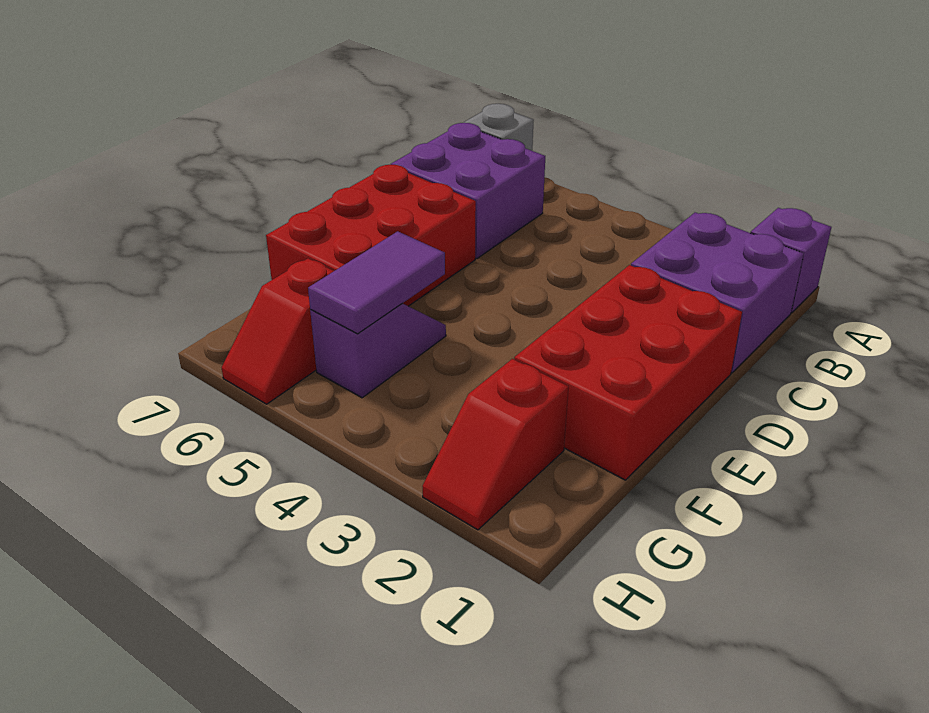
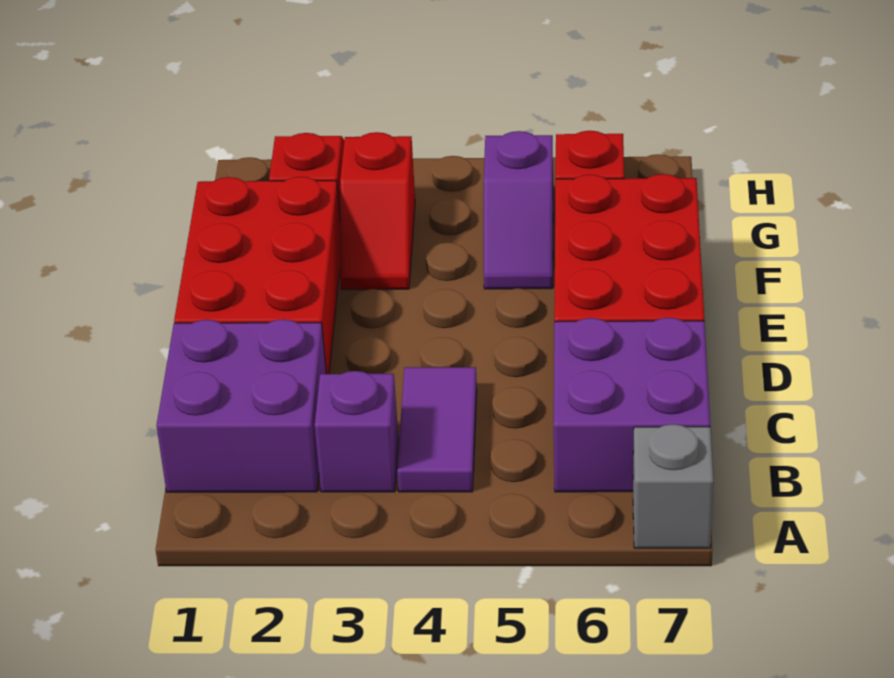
purple brick A1 level 1 -> purple brick B3 level 1
none -> red slope F3:G3 level 1 top G
purple tile F5:G5 level 2 -> purple tile B4:C4 level 1

